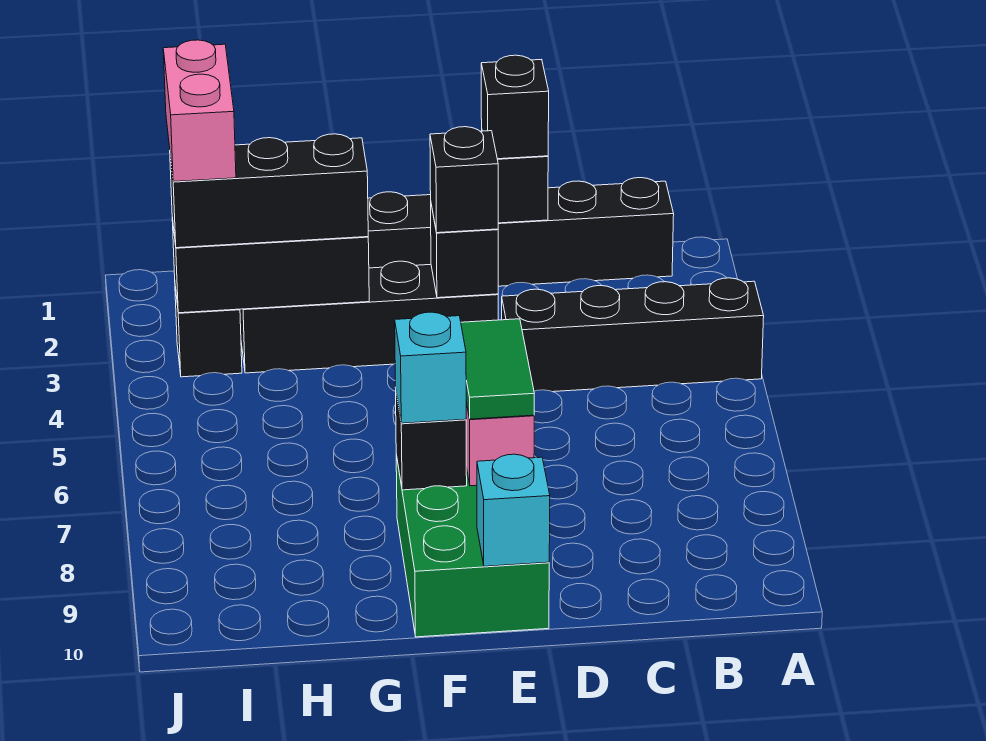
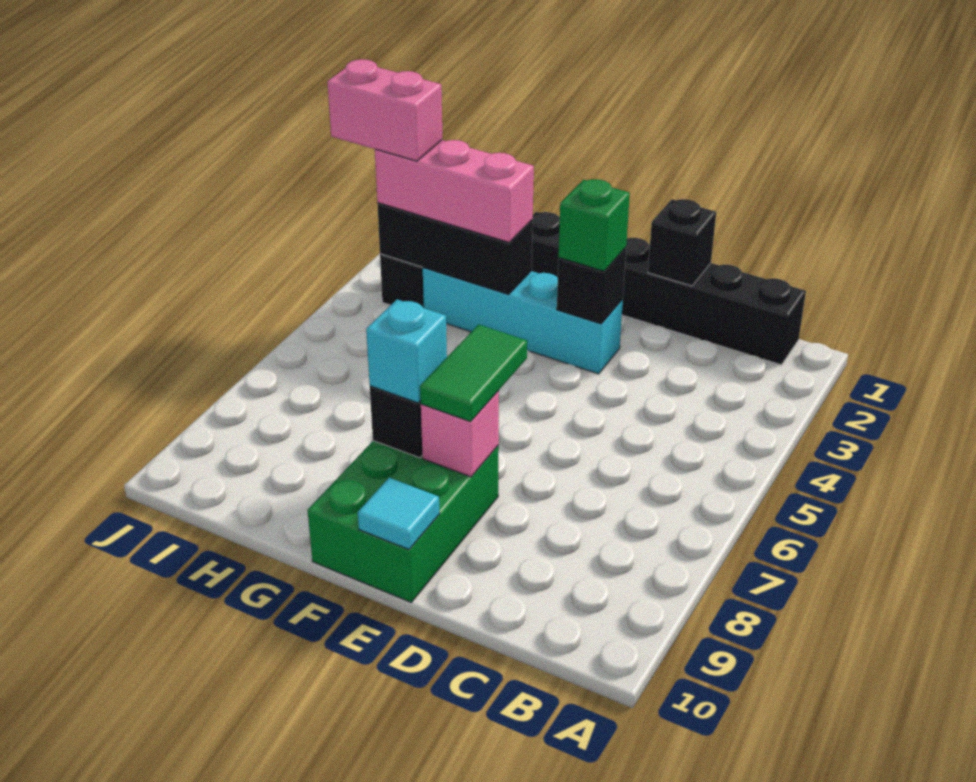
black brick A4:D4 level 1 -> none
black brick D1 level 3 -> none
black brick E3:H3 level 1 -> cyan brick E3:H3 level 1
black brick E3 level 3 -> green brick E3 level 3
cyan brick E10 level 2 -> cyan tile E10 level 2
black brick G3:I3 level 3 -> pink brick G3:I3 level 3
pink brick I2:I3 level 4 -> pink brick I3:J3 level 4

